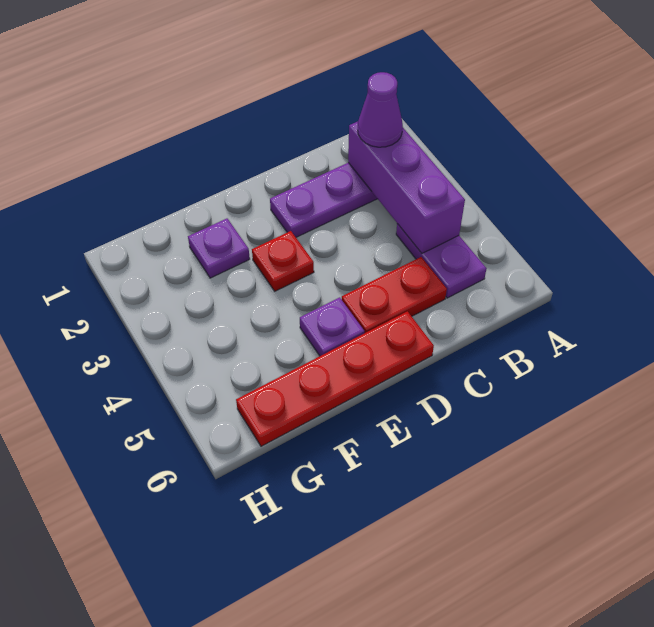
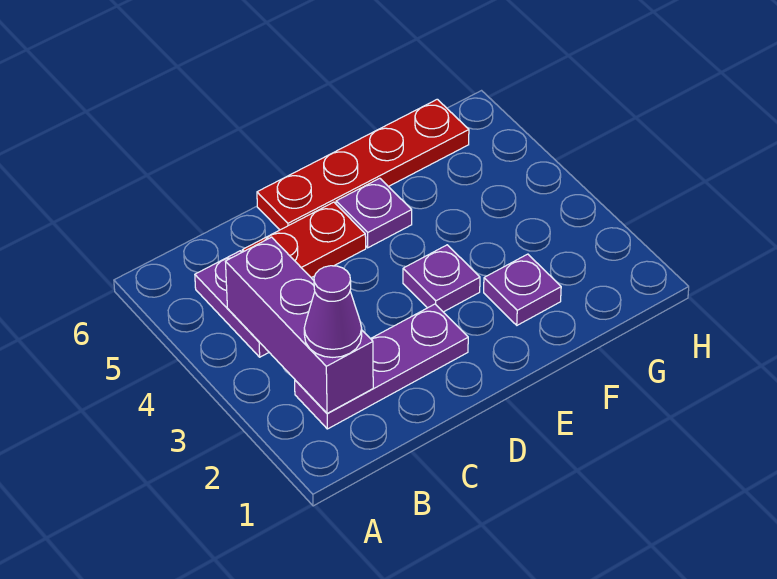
red plate E3 level 1 -> purple plate E3 level 1

